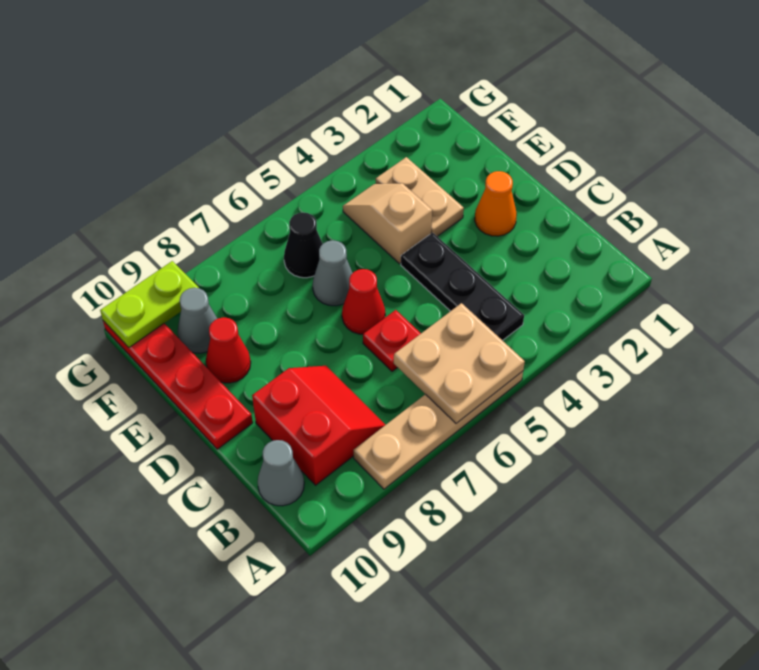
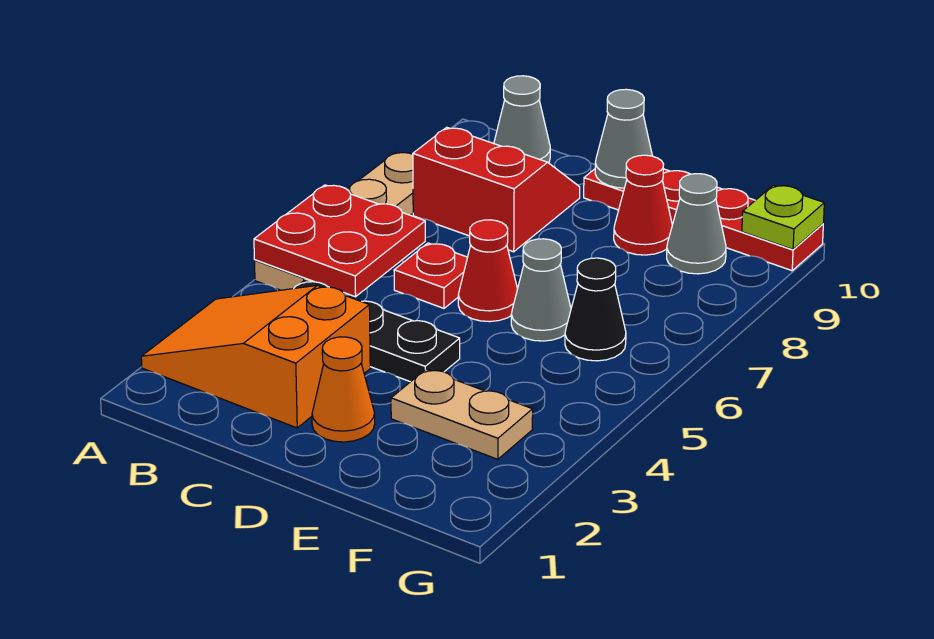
none -> orange slope A2:C3 level 1 top C
tan plate A5:B6 level 2 -> red plate A5:B6 level 2
red slope B8:C9 level 1 top 9 -> red slope B8:C9 level 1 top 8
none -> grey cone D10 level 2
tan slope E4:F4 level 1 top E -> none
lime plate G9:G10 level 2 -> lime plate G10 level 2

